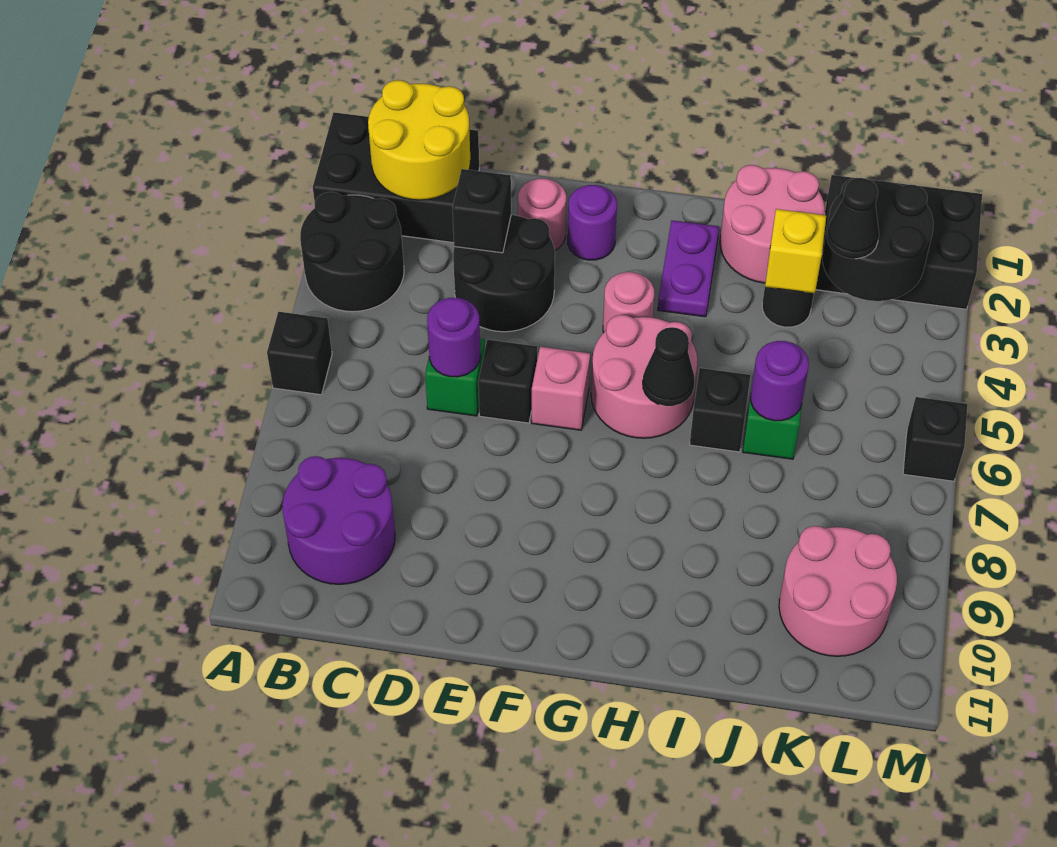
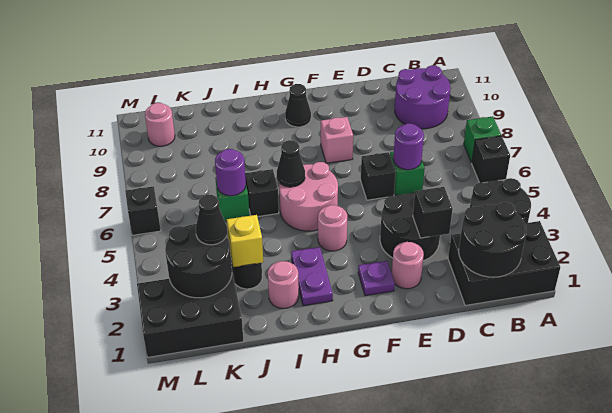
none -> green brick A7 level 1
yellow round brick B1:C2 level 2 -> black round brick B1:C2 level 2
purple round brick F2 level 1 -> purple plate F2 level 1
pink brick F6 level 1 -> pink brick F8 level 1
none -> black cone G10 level 1
pink round brick I1:J2 level 1 -> pink round brick I2 level 1
pink round brick K9:L10 level 1 -> pink round brick L10 level 1

